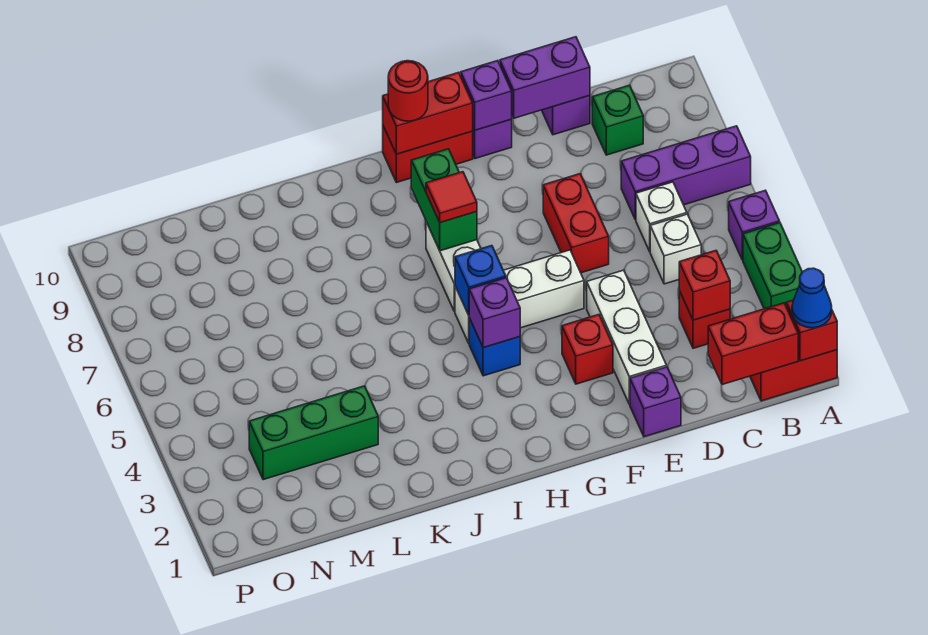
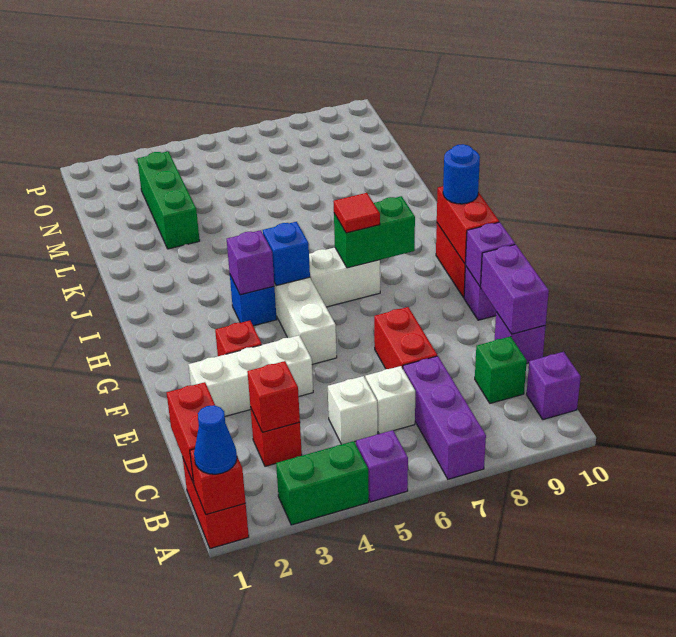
purple brick E1 level 1 -> purple brick B10 level 1
red brick E6:E7 level 1 -> red brick D7:E7 level 1
red round brick H10 level 3 -> blue round brick H10 level 3

